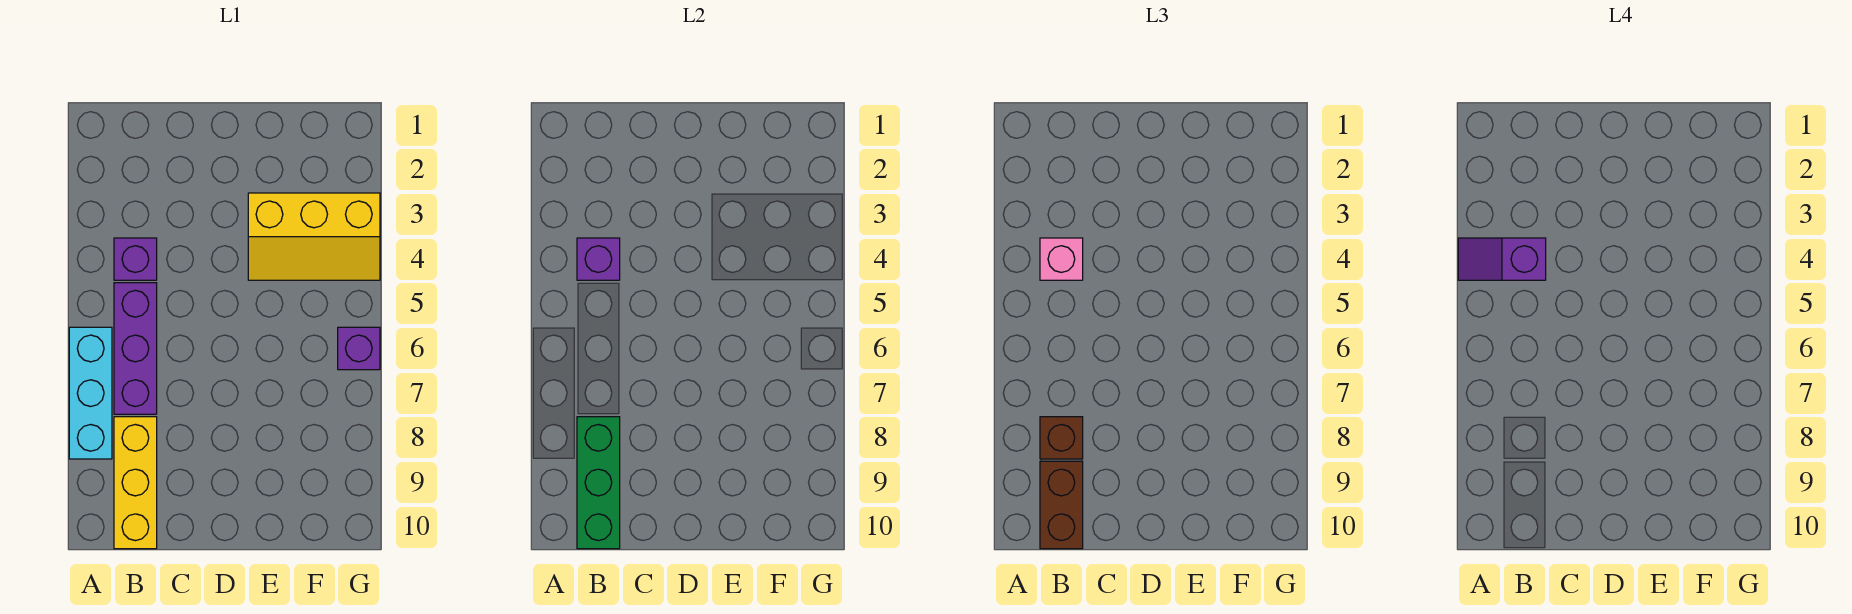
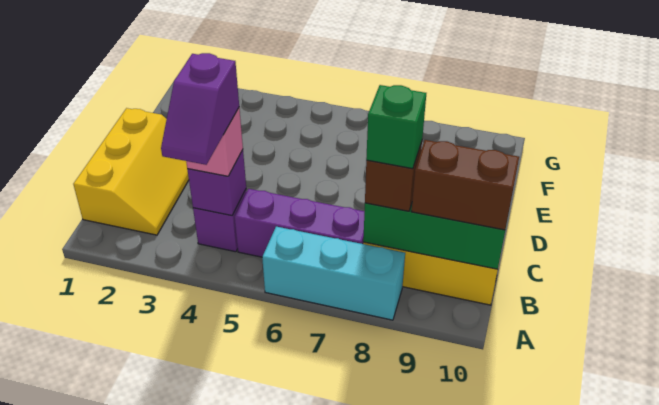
none -> green brick B8 level 4
yellow slope E3:G4 level 1 top 3 -> yellow slope B1:D2 level 1 top 1
purple brick G6 level 1 -> none

